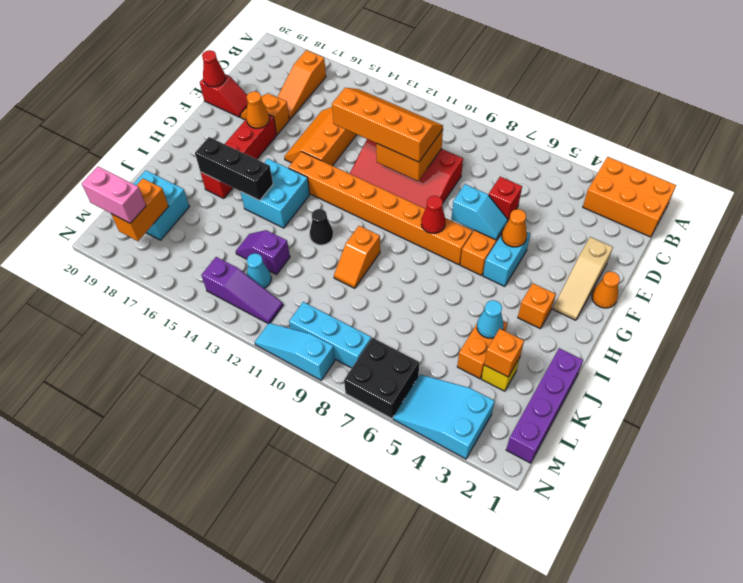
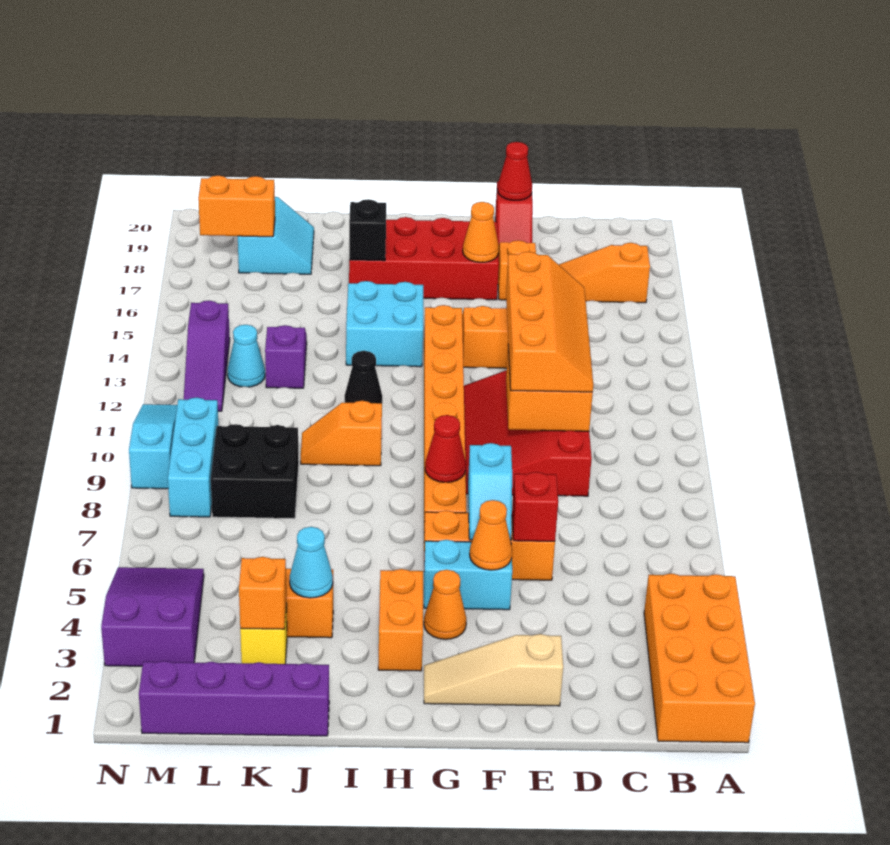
orange brick A1:B3 level 1 -> orange brick A1:B4 level 1
orange cone F1 level 1 -> orange cone G4 level 1
red brick F17:I17 level 1 -> red brick F17:I18 level 1
orange brick H3 level 1 -> orange brick H3:H4 level 1
black brick I15:I17 level 2 -> black brick I17 level 2
cyan brick K18:L19 level 1 -> cyan slope K18:L19 level 1 top L
cyan slope M3:N5 level 1 top 3 -> purple slope M3:N5 level 1 top 3
black brick M6:N7 level 1 -> black brick K8:L9 level 1
pink brick M18:M19 level 3 -> none

